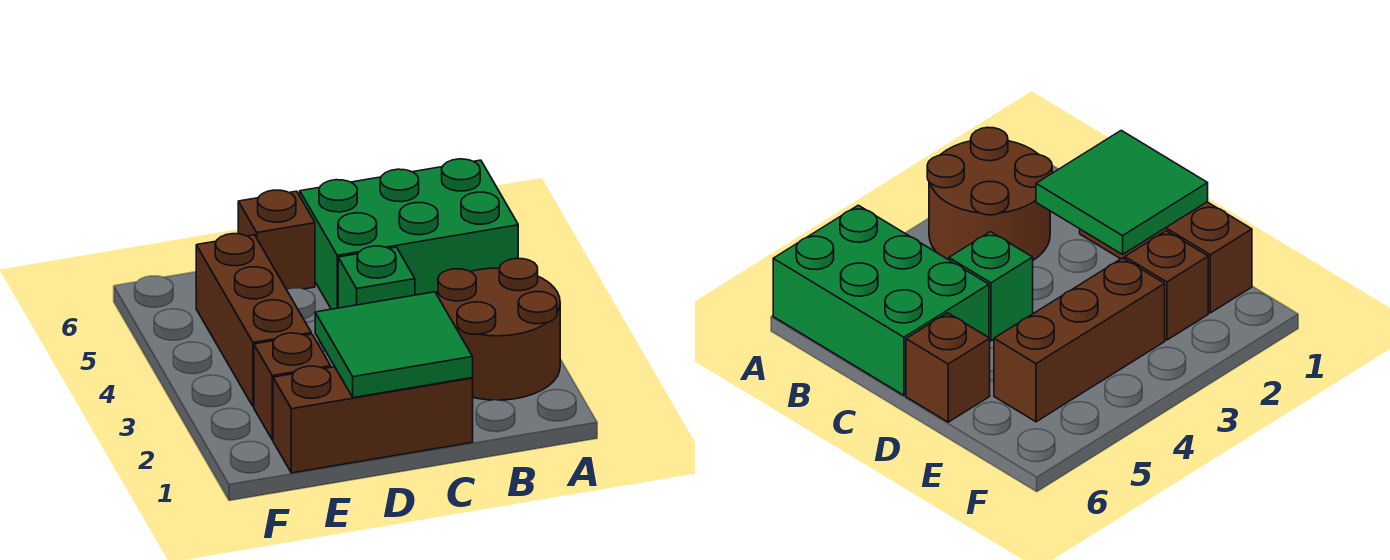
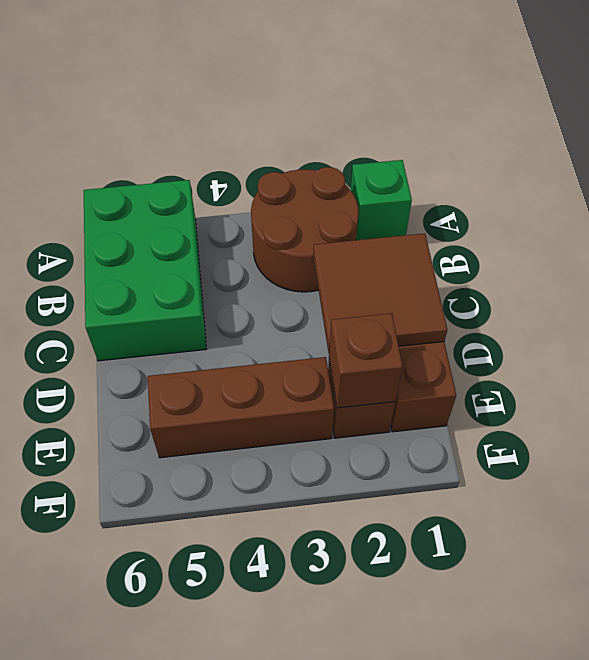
green tile C1:D2 level 2 -> brown tile C1:D2 level 2
green brick C4 level 1 -> green brick A1 level 1
brown brick D6 level 1 -> brown brick E2 level 2

